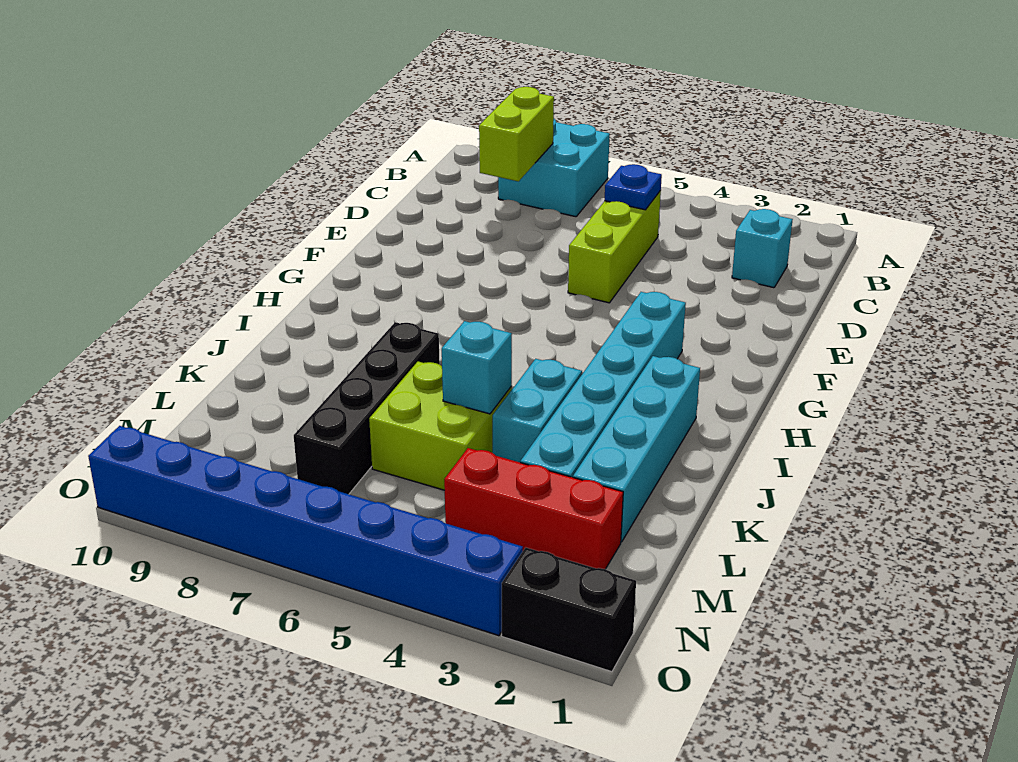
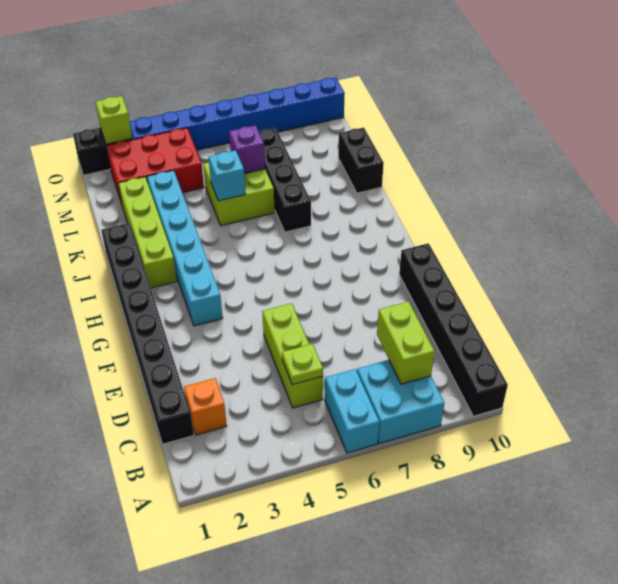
none -> black brick A10:F10 level 1
none -> black brick C1:J1 level 1
cyan brick C2 level 1 -> orange brick C2 level 1
blue plate C5 level 2 -> lime plate C5 level 2
cyan brick I2:L2 level 1 -> lime brick I2:L2 level 1
cyan brick J4:K4 level 1 -> cyan brick A6:B6 level 1
none -> black brick K10:L10 level 1
none -> purple brick L6 level 2
red brick M2:M4 level 1 -> red brick M2:N4 level 1
none -> lime brick O2 level 2

